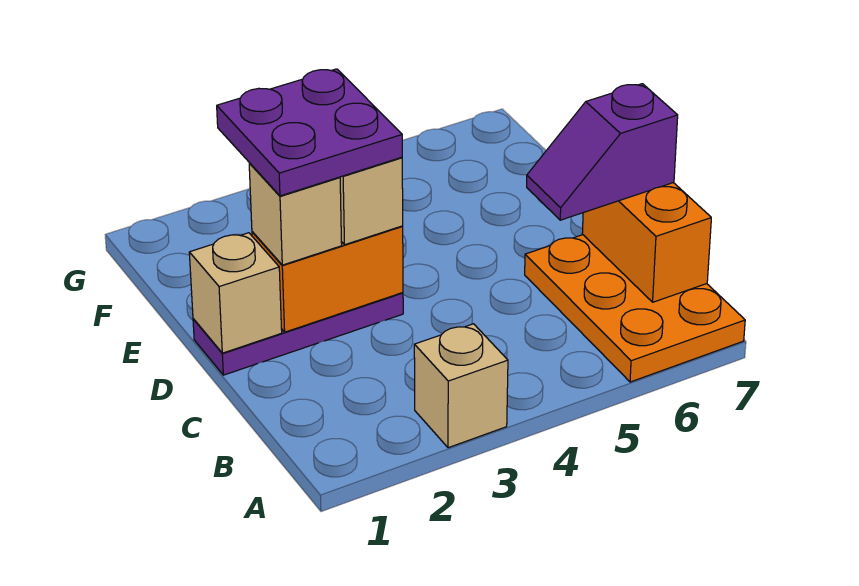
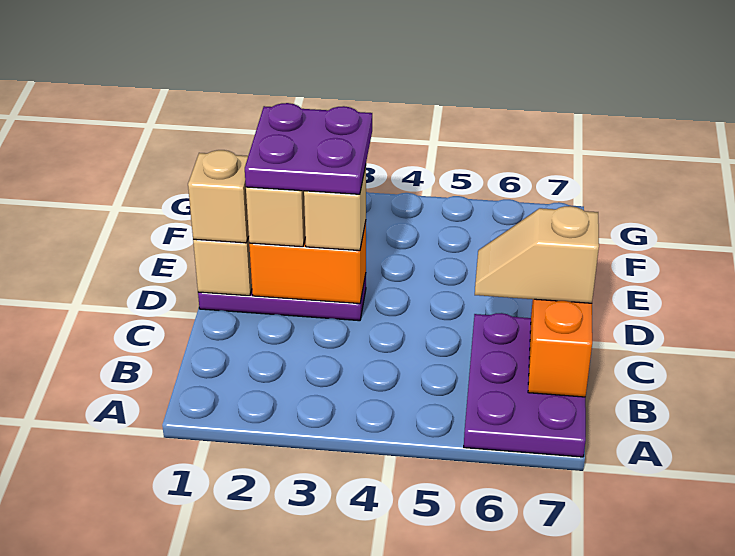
tan brick A3 level 1 -> tan brick D1 level 3
orange plate A6:C7 level 1 -> purple plate A6:C7 level 1
purple slope C6:C7 level 3 top 7 -> tan slope C6:C7 level 3 top 7

